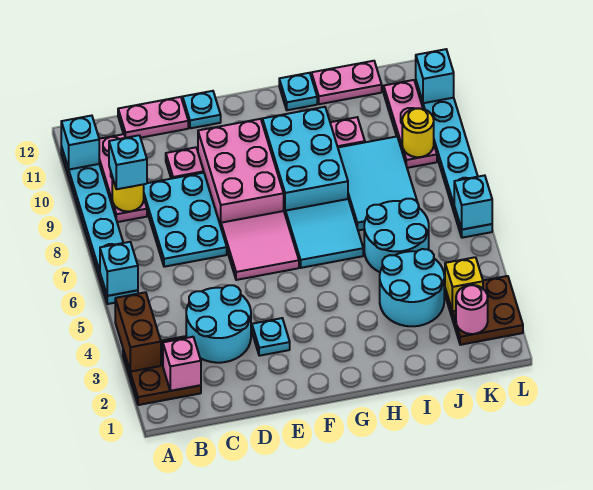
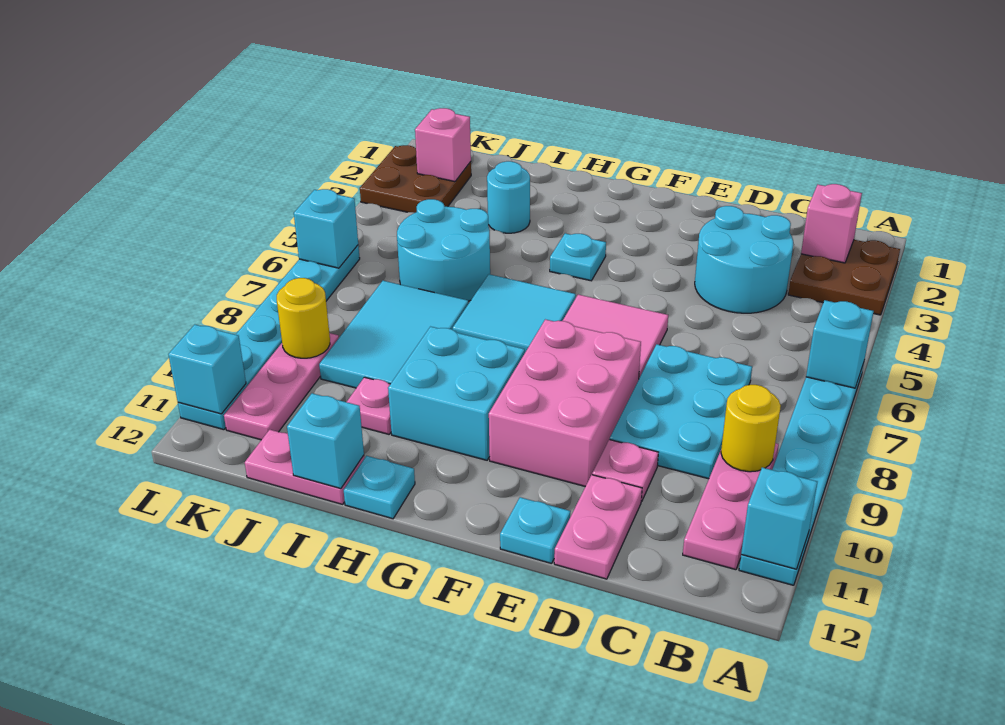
brown brick A3:A4 level 2 -> none
cyan brick B9 level 3 -> cyan brick I12 level 2
pink plate C12:D12 level 1 -> pink plate D11:D12 level 1
cyan plate E3 level 1 -> cyan plate G4 level 1
cyan brick G8:H10 level 1 -> cyan brick G9:H10 level 1
cyan round brick I3:J4 level 1 -> cyan round brick I3 level 1
pink round brick K2 level 2 -> pink brick K2 level 2
yellow brick K3 level 2 -> none

